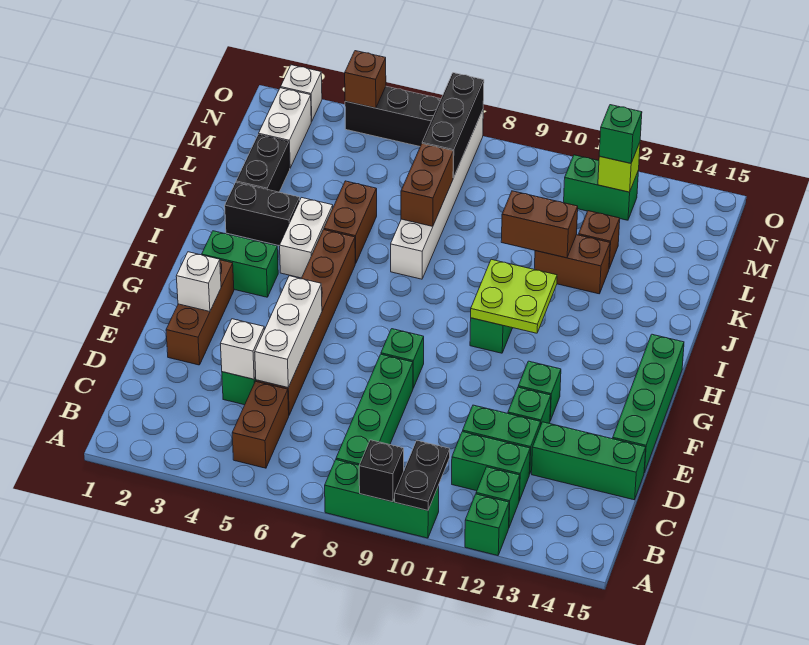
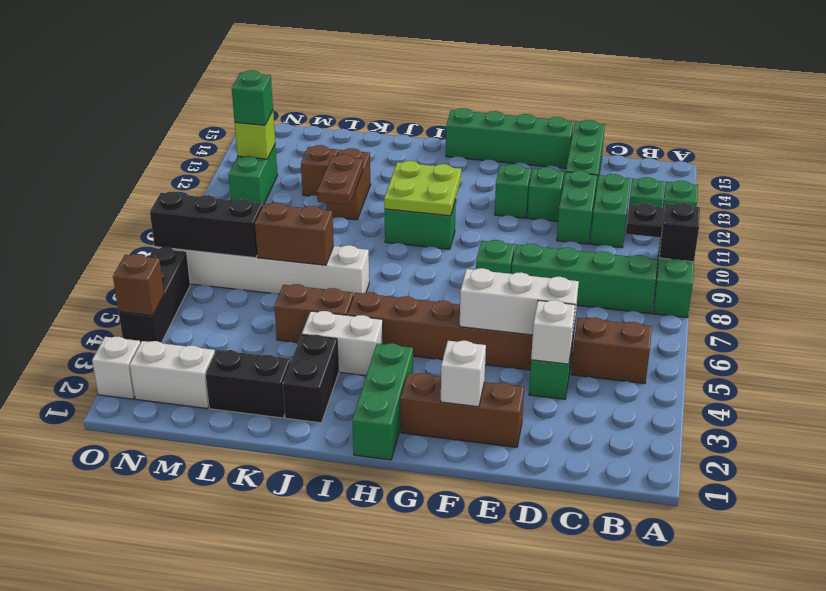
green brick H2:H3 level 1 -> green brick H1:H3 level 1
brown brick K10:K11 level 2 -> brown plate K10:K11 level 2

